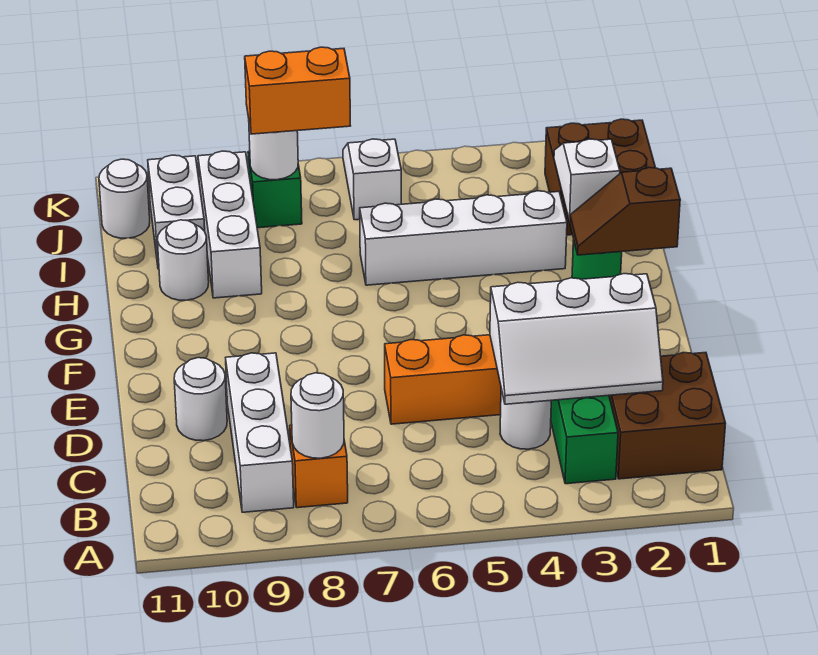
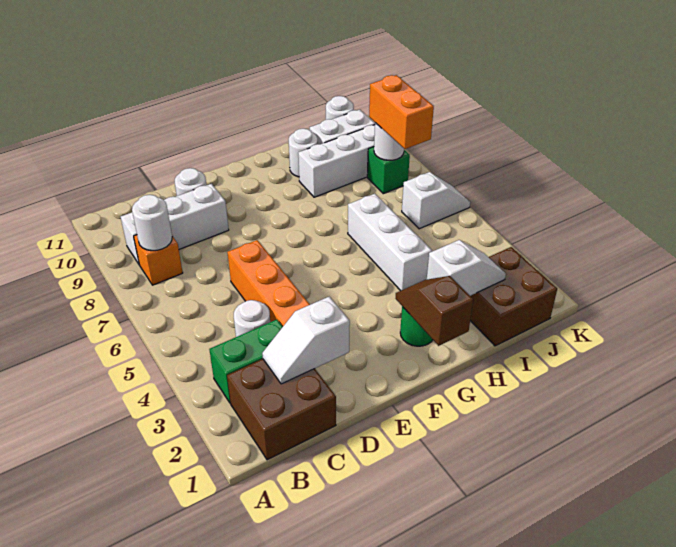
white slope C2:D4 level 2 top D -> white slope C2:D2 level 2 top D
white brick H3:H6 level 1 -> white brick H4:H6 level 1

